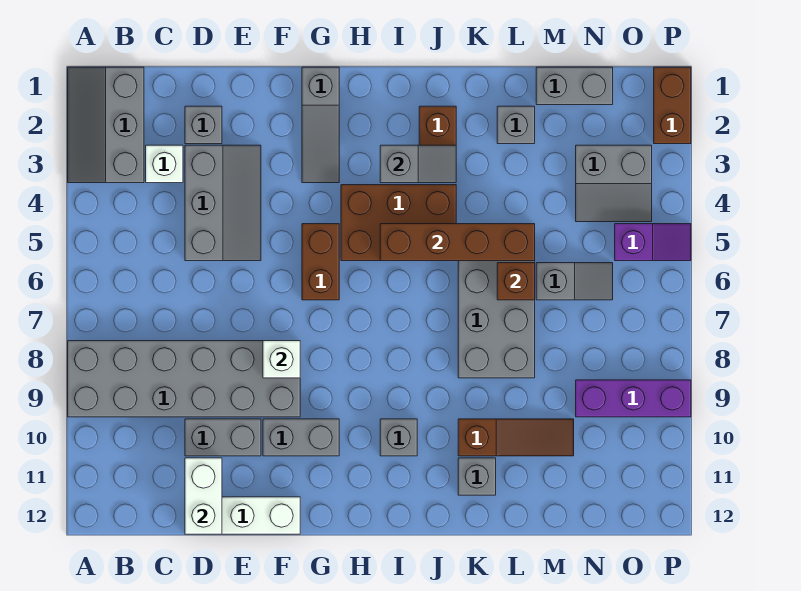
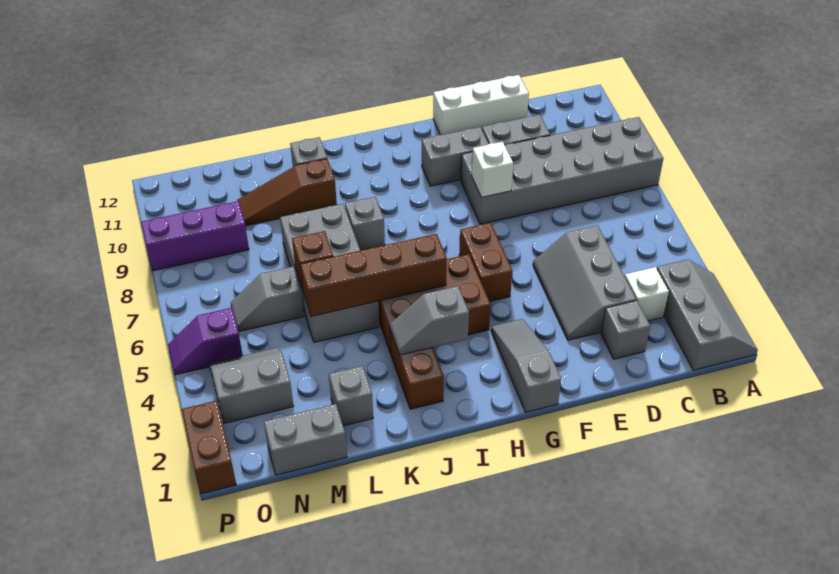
white brick D11:D12 level 2 -> none
grey brick I10 level 1 -> grey brick J8 level 1

